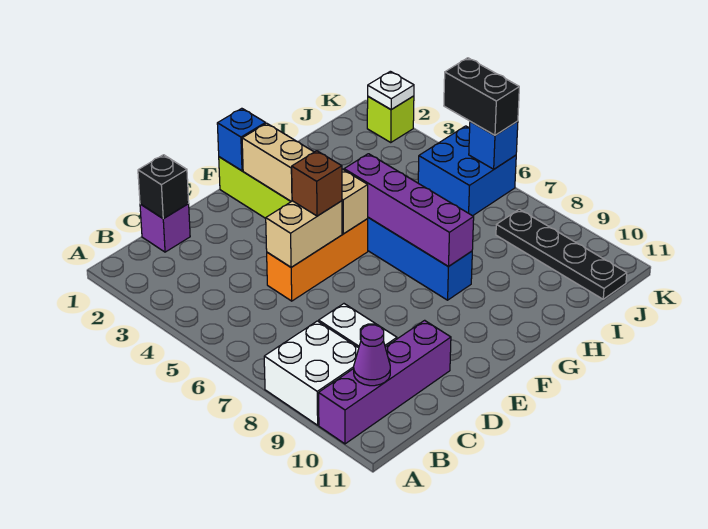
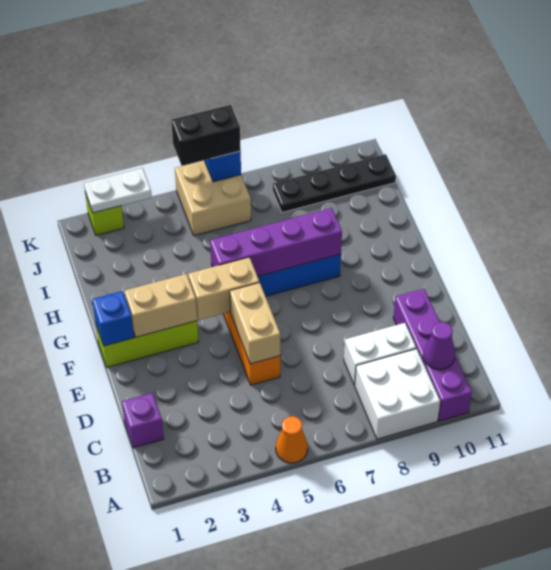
none -> orange cone A5 level 1
black brick C1 level 2 -> none
brown brick E5 level 3 -> none
blue brick J5:K6 level 1 -> tan brick J5:K6 level 1
white plate K2 level 2 -> white plate K2:K3 level 2

